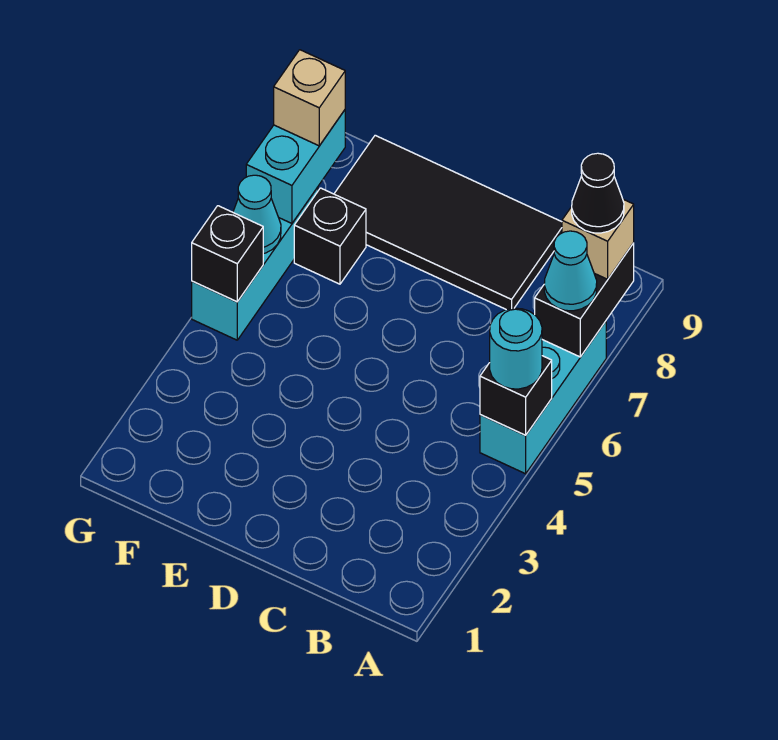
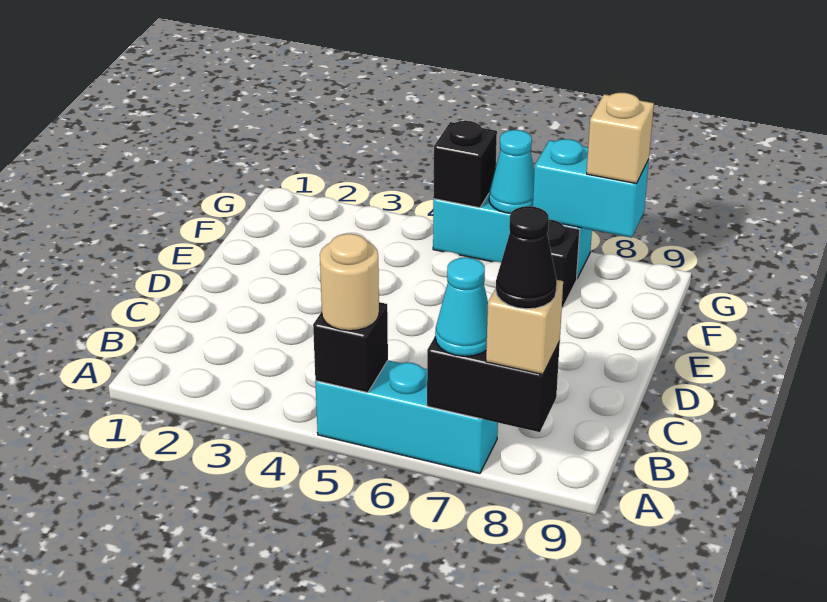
cyan round brick A5 level 3 -> tan round brick A5 level 3
black tile C8:F9 level 1 -> none

